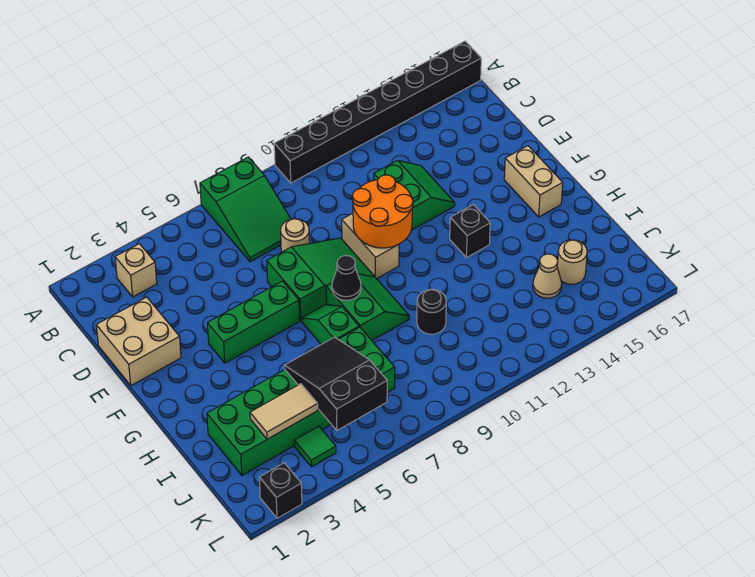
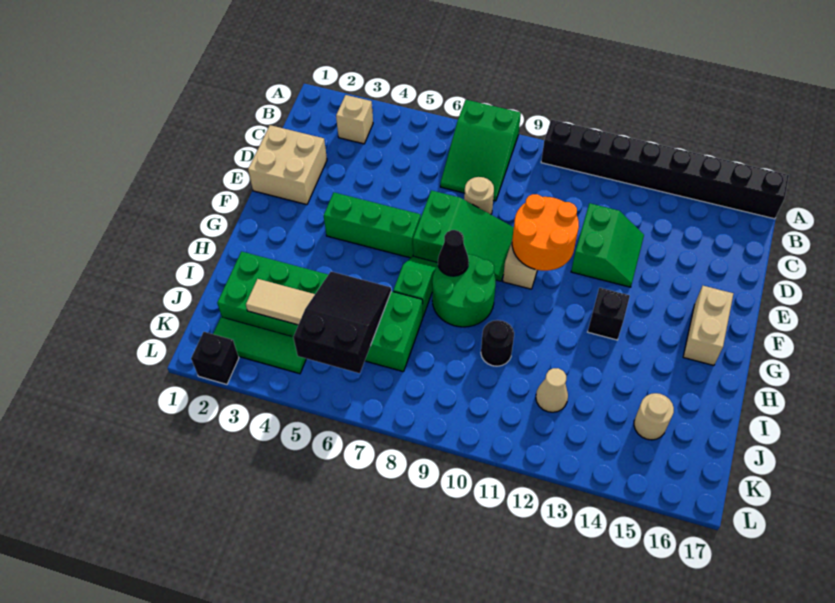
green slope G8:H9 level 1 top 8 -> green round brick G8:H9 level 1
tan cone J14 level 1 -> tan cone J12 level 1
green tile K4 level 1 -> green tile K2:K4 level 1

